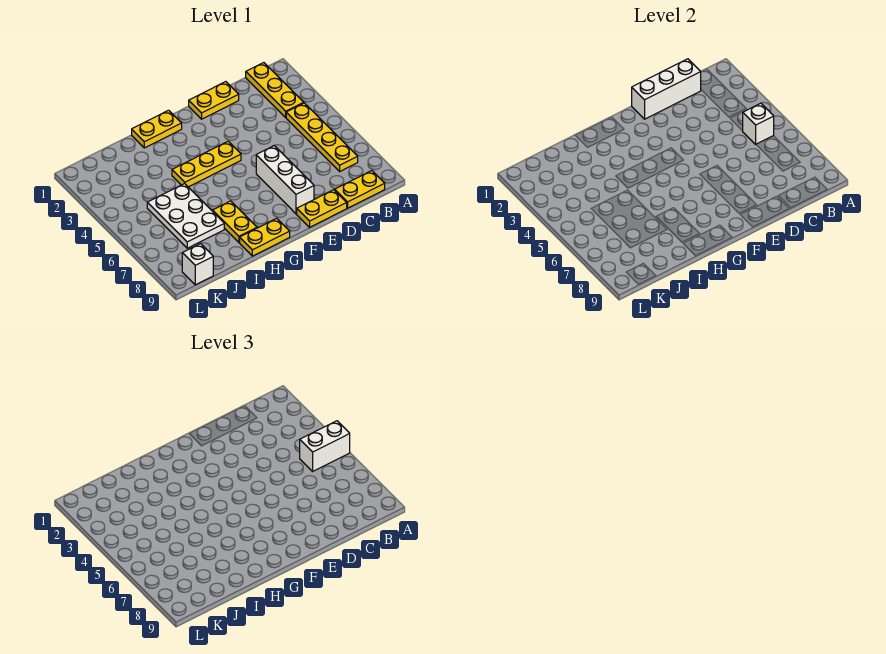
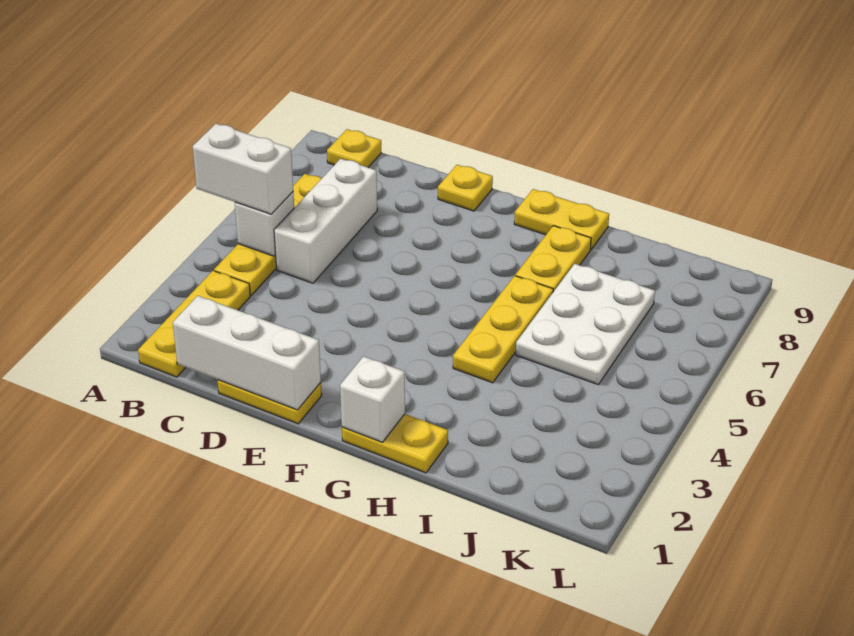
yellow plate B9:C9 level 1 -> yellow plate B9 level 1
yellow plate D9:E9 level 1 -> yellow plate E9 level 1
white brick E6:E8 level 1 -> white brick C5:C7 level 1
yellow plate F4:H4 level 1 -> yellow plate H4:H6 level 1
white brick K9 level 1 -> white brick G1 level 2

